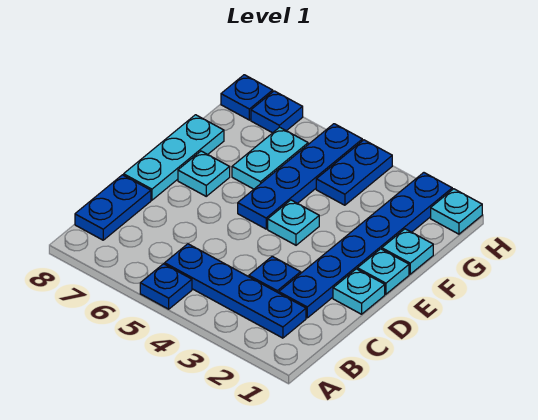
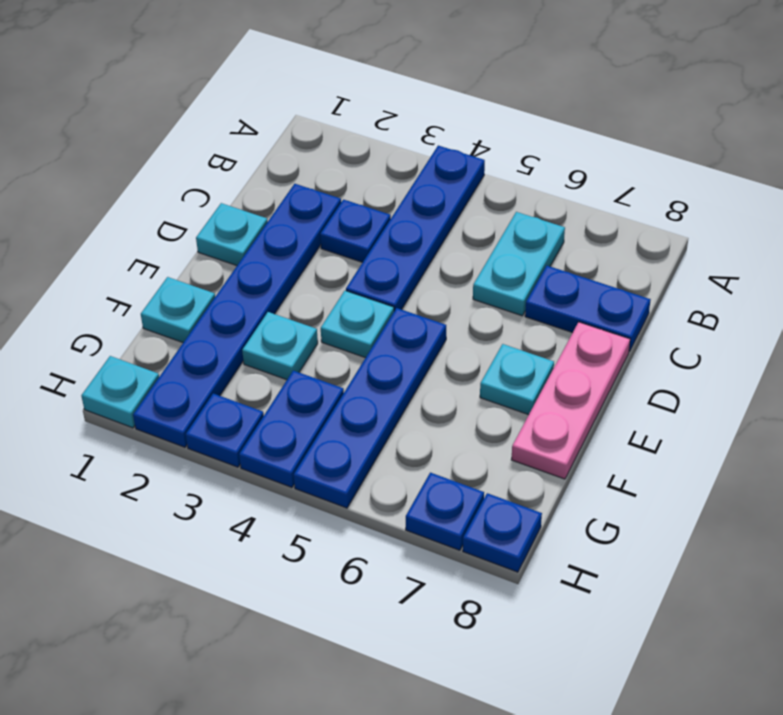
blue plate A5 level 1 -> blue plate H3 level 1
blue plate B2:B5 level 1 -> blue plate A4:D4 level 1
blue plate B8:C8 level 1 -> blue plate C7:C8 level 1
cyan plate D8:F8 level 1 -> pink plate D8:F8 level 1
cyan plate E1 level 1 -> cyan plate F3 level 1
cyan plate F6:G6 level 1 -> cyan plate B6:C6 level 1

